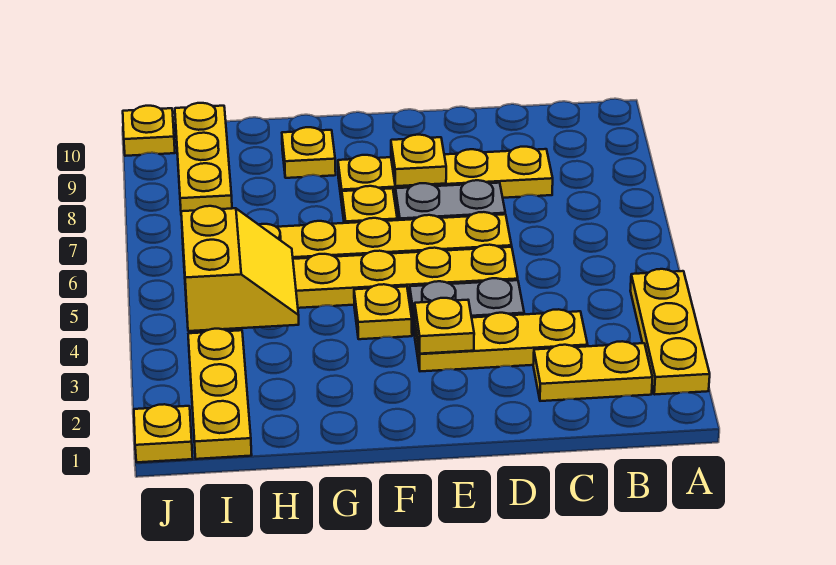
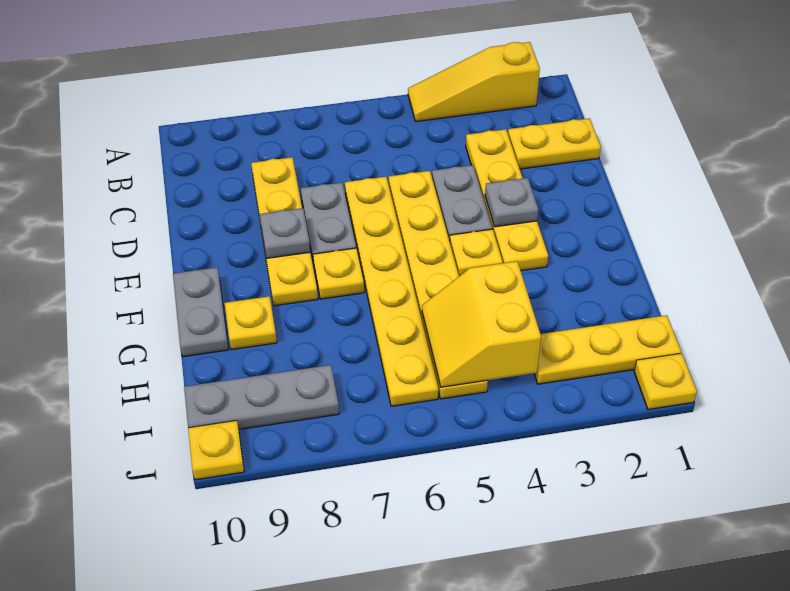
yellow plate A2:A4 level 1 -> yellow slope A2:A4 level 1 top 2
yellow plate B2:C2 level 1 -> yellow plate C1:C2 level 1
yellow plate C3:E3 level 1 -> yellow plate C3:F3 level 1
yellow plate E3 level 2 -> grey plate E3 level 2
yellow plate E8 level 2 -> grey plate E8 level 2
none -> grey plate F10:G10 level 1
yellow slope H4:I5 level 2 top I -> yellow slope H4:I5 level 2 top 4
yellow plate I8:I10 level 1 -> grey plate I8:I10 level 1

